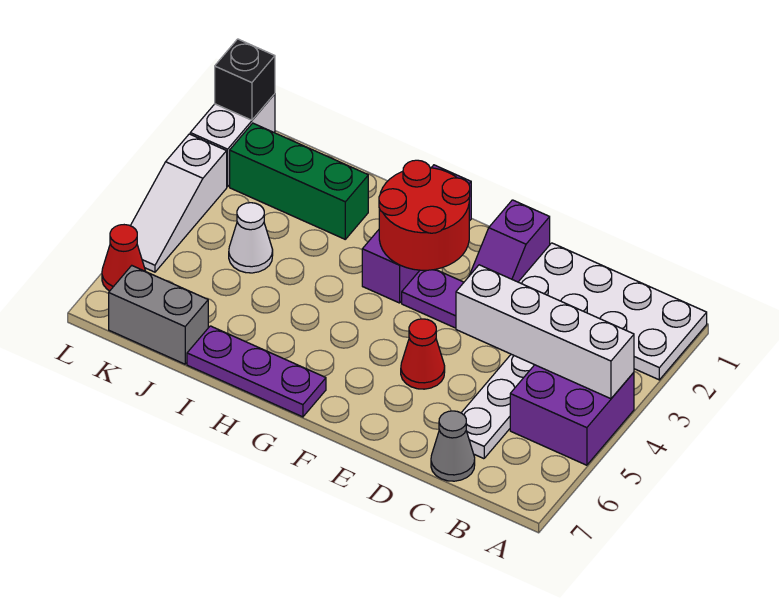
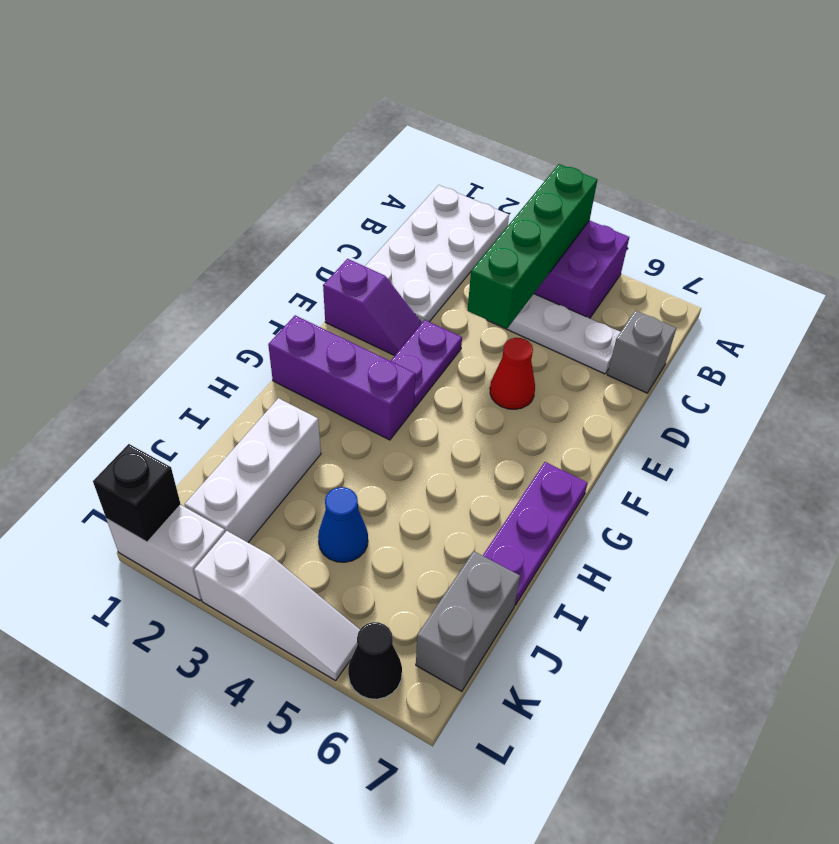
white brick A4:D4 level 2 -> green brick A4:D4 level 2
grey cone C7 level 1 -> grey brick C7 level 1
red round brick F2:G3 level 2 -> none
green brick I2:K2 level 1 -> white brick I2:K2 level 1
white cone J4 level 1 -> blue cone J4 level 1
red cone L6 level 1 -> black cone L6 level 1

